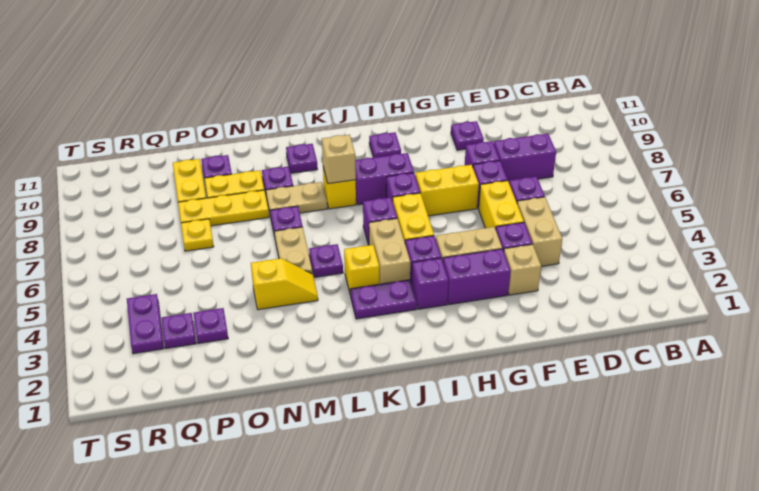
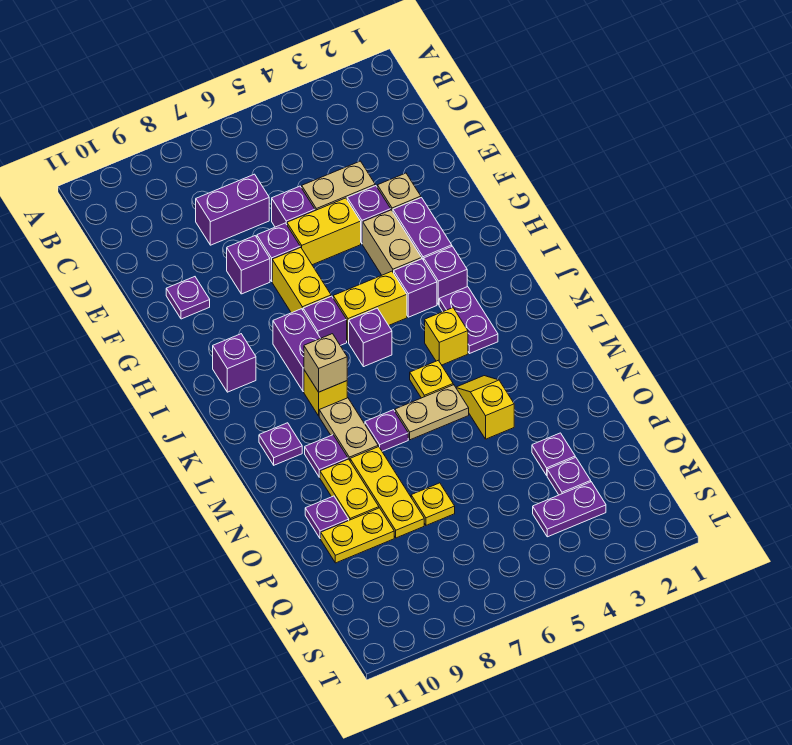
purple brick D8:E8 level 1 -> purple brick D7:D8 level 1
purple plate I10 level 1 -> purple brick I10 level 1
tan brick J4:J5 level 1 -> none
purple plate L5 level 1 -> yellow plate L5 level 1

